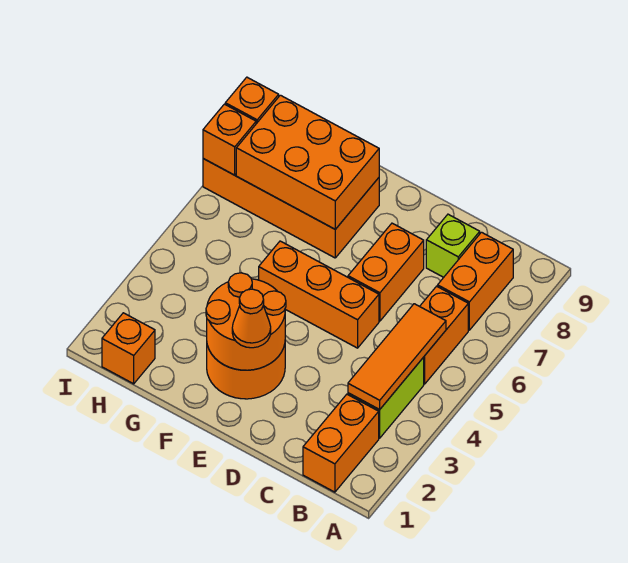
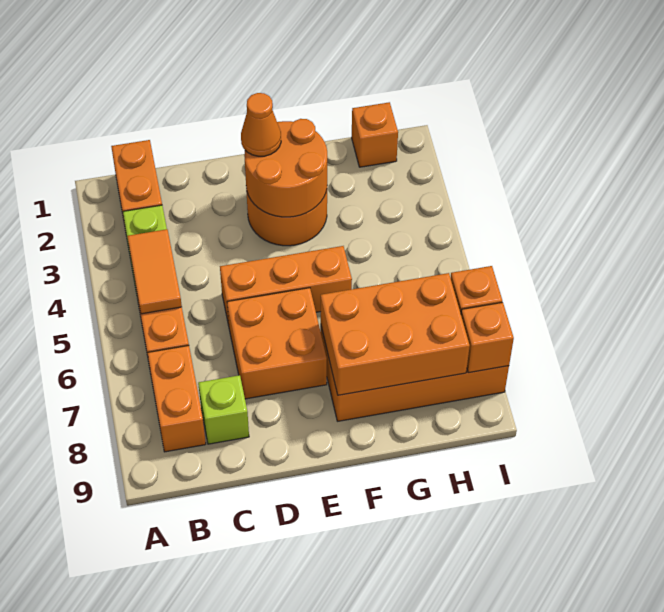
orange tile B3:B5 level 2 -> orange tile B4:B5 level 2
orange brick D6:D7 level 1 -> orange brick D6:E7 level 1

